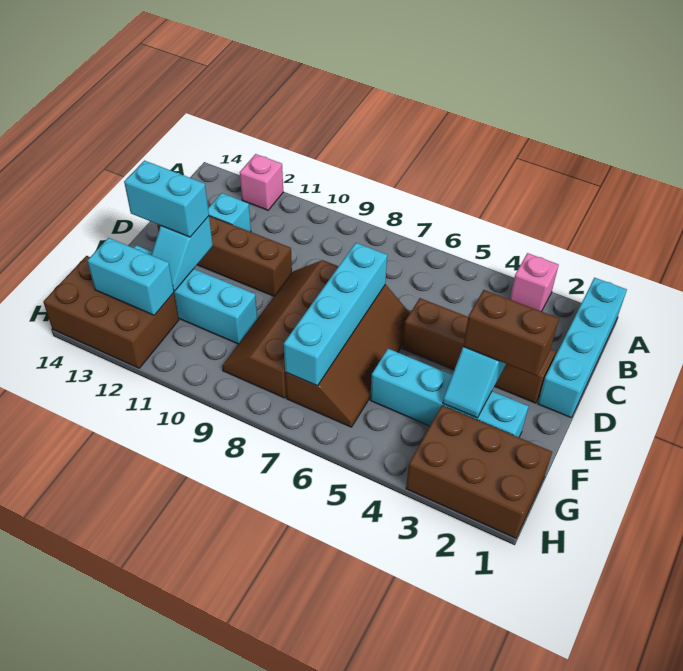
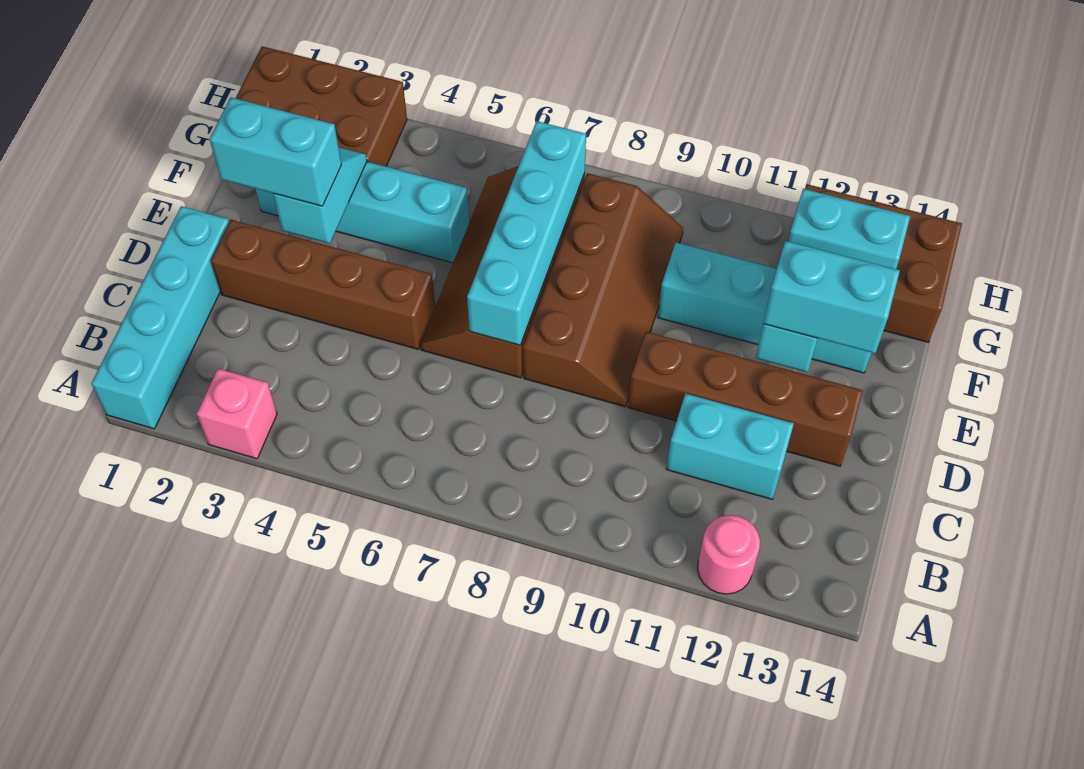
pink brick A12 level 1 -> pink round brick A12 level 1
cyan brick C12 level 1 -> cyan brick C11:C12 level 1
brown brick E2:E3 level 3 -> cyan brick E2:E3 level 3

